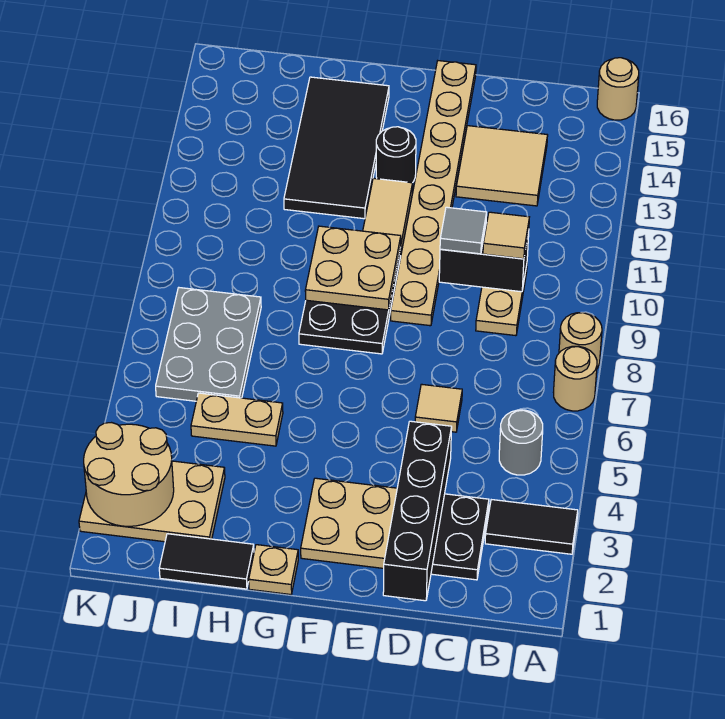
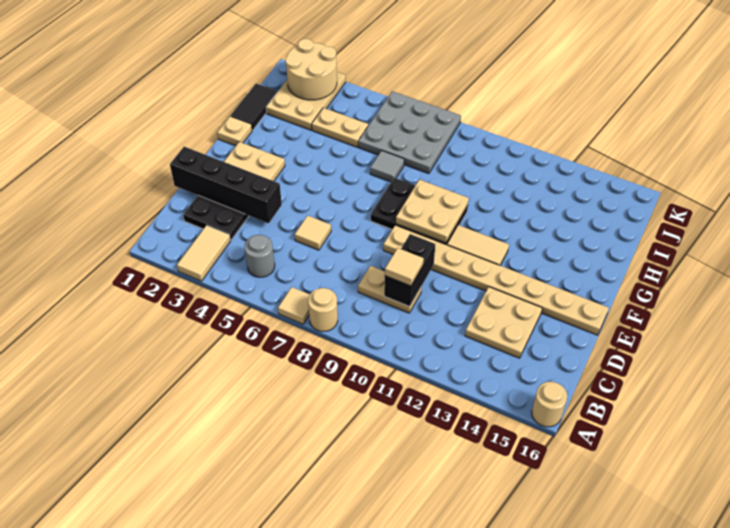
black tile A3:B3 level 1 -> tan tile A3:B3 level 1
tan round brick A7 level 1 -> tan tile A7 level 1
tan tile C13:D14 level 1 -> tan plate C13:D14 level 1
grey tile D10 level 3 -> grey tile H7 level 1
black round brick F13 level 1 -> none
black tile G12:H15 level 1 -> none
tan plate H5:I5 level 1 -> tan plate I4:I5 level 1
grey plate I6:J8 level 1 -> grey plate I6:K8 level 1

